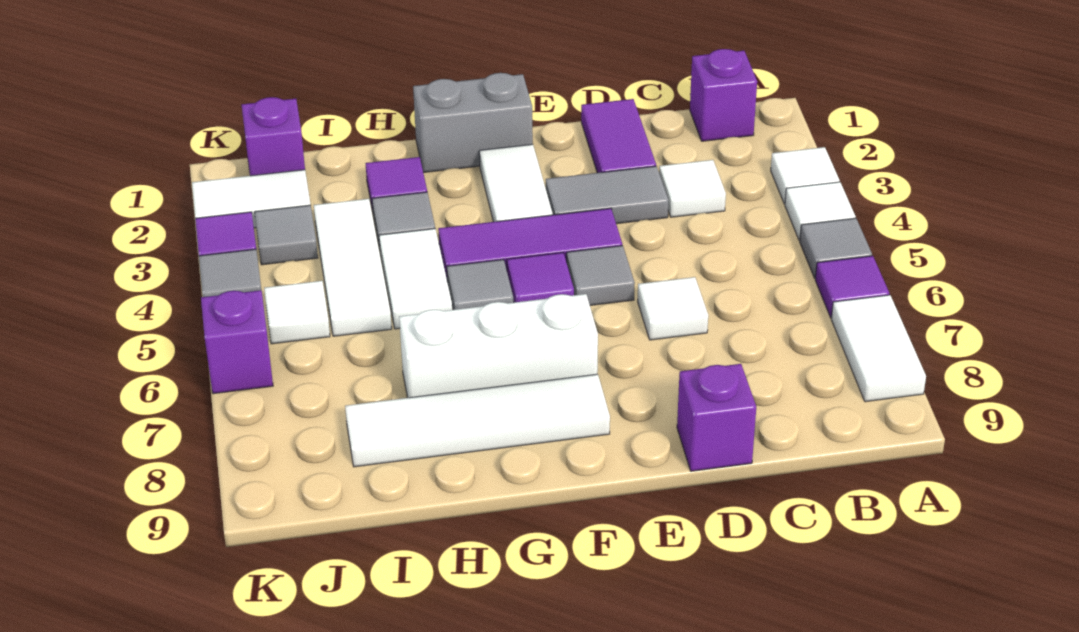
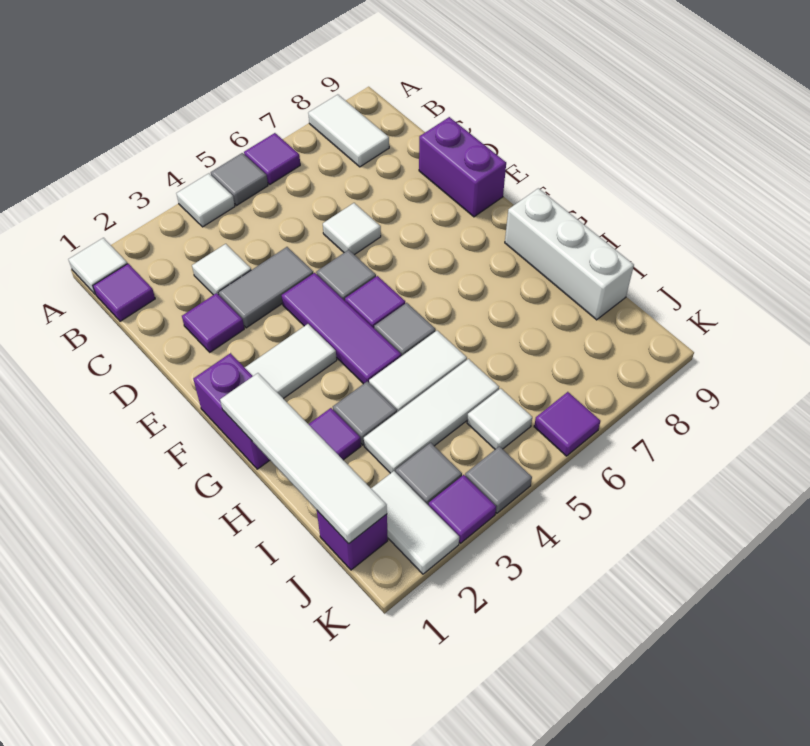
white tile A3 level 1 -> white tile A1 level 1
white tile A7:A8 level 1 -> white tile A8:B8 level 1
purple brick B1 level 1 -> purple tile B1 level 1
purple tile D1:D2 level 1 -> purple tile D2 level 1
grey tile D3:E3 level 1 -> grey tile D3:D4 level 1
purple brick D9 level 1 -> purple brick D9:E9 level 1
grey brick F1:G1 level 1 -> purple brick F1:G1 level 1
white brick F7:H7 level 1 -> white brick G9:I9 level 1
white tile F8:I8 level 1 -> white tile G1:J1 level 2
purple brick K6 level 1 -> purple tile K6 level 1

